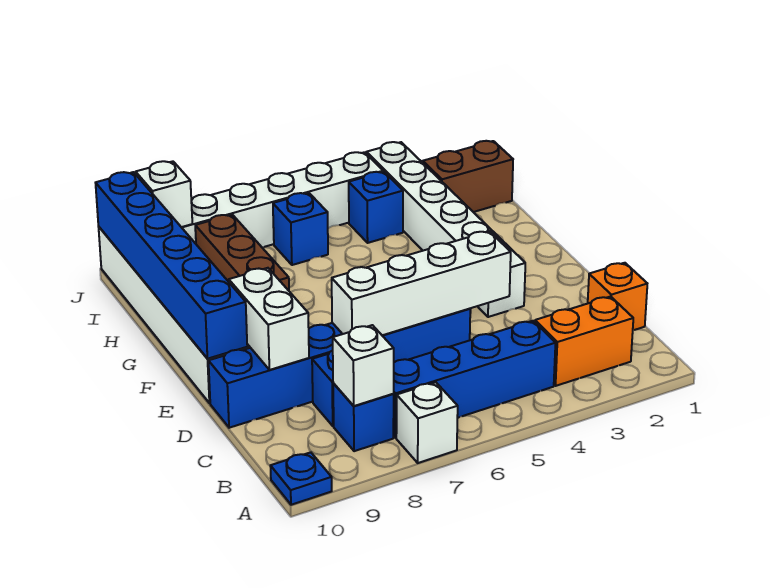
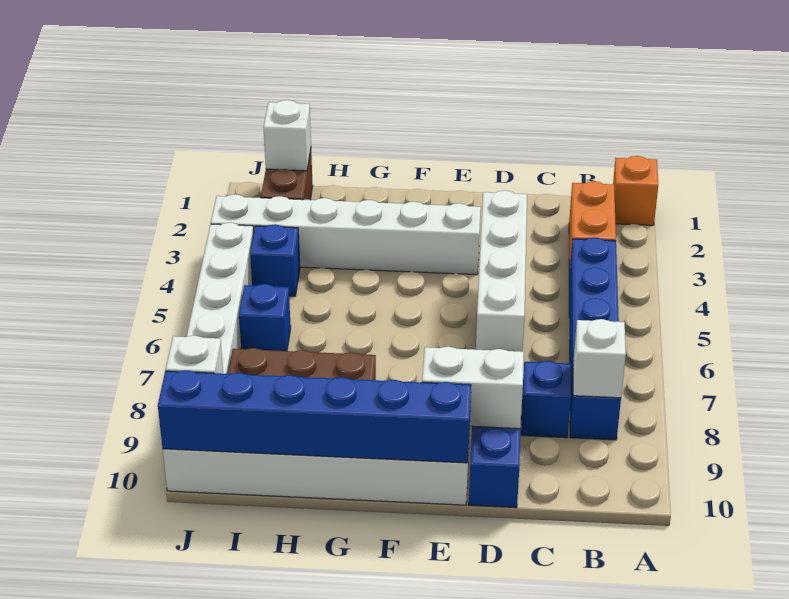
white brick A7 level 1 -> white brick I1 level 2
blue plate A10 level 1 -> none
orange brick C1 level 1 -> orange brick A1 level 1

